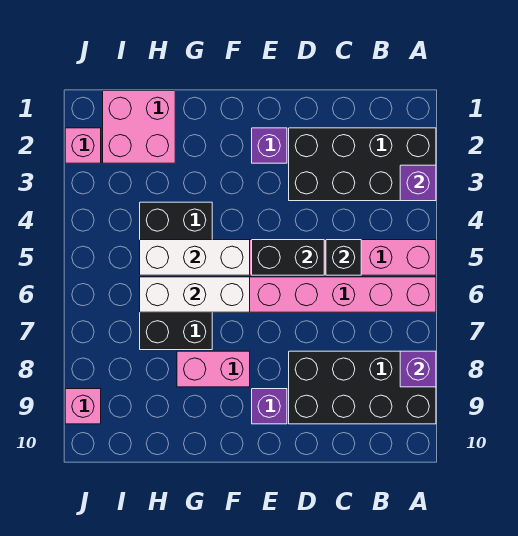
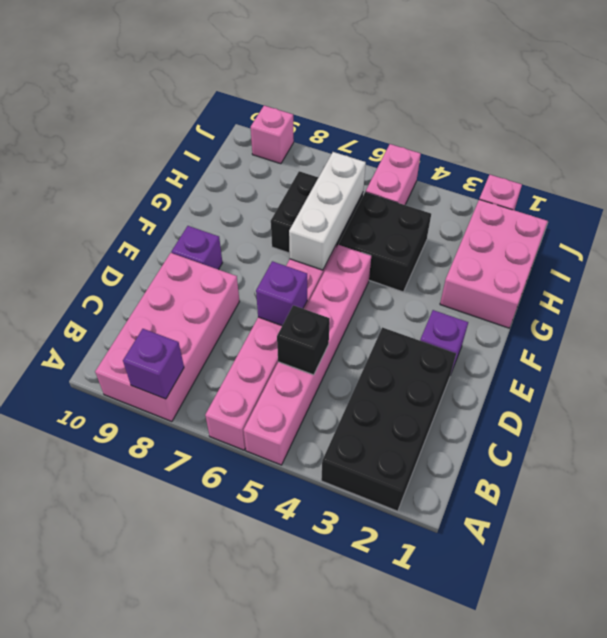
purple brick A3 level 2 -> purple brick D6 level 2
black brick A8:D9 level 1 -> pink brick A8:D9 level 1
black brick D5:E5 level 2 -> none
white brick F5:H5 level 2 -> none
pink brick F8:G8 level 1 -> pink brick I5:J5 level 1
pink brick H1:I2 level 1 -> pink brick G1:I2 level 1

